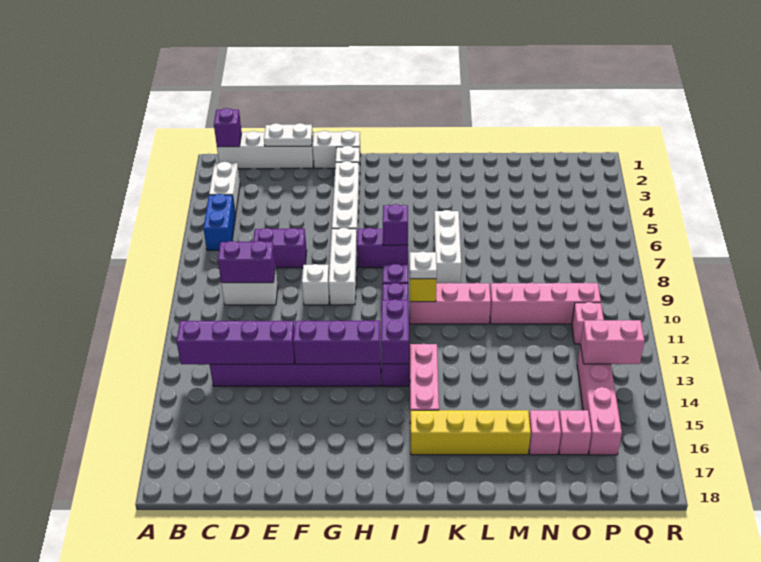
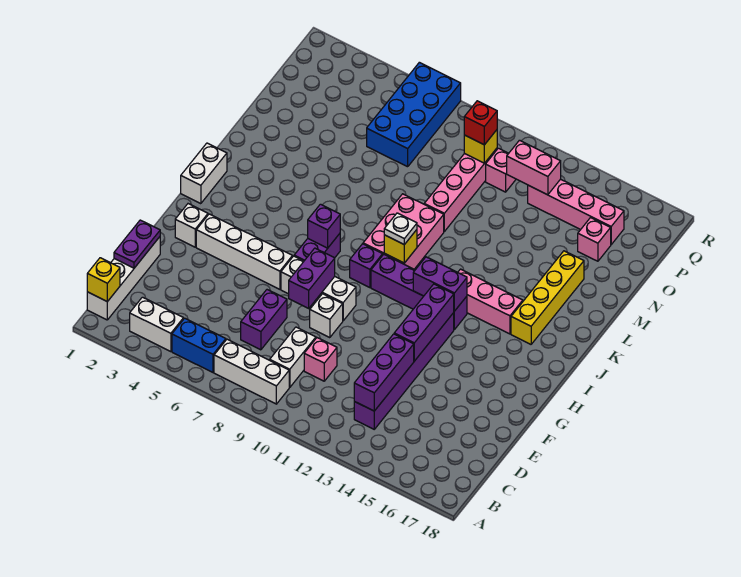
purple brick B1 level 2 -> yellow brick B1 level 2
purple brick B13:E13 level 2 -> purple brick C13:E13 level 2
purple brick C9:D9 level 2 -> purple brick F8:G8 level 2
white plate D1:E1 level 2 -> purple plate D1:E1 level 2
white brick F1:G1 level 1 -> white brick I1:J1 level 1
pink brick J10:L10 level 1 -> pink brick J9:L10 level 1
white brick K6:K8 level 1 -> white brick B7:B9 level 1
pink brick N16 level 1 -> pink brick D10 level 1
none -> blue brick O6:R7 level 1
none -> yellow brick P10 level 2
none -> red brick P10 level 3
pink brick P13:Q13 level 2 -> pink brick P12:P13 level 2

